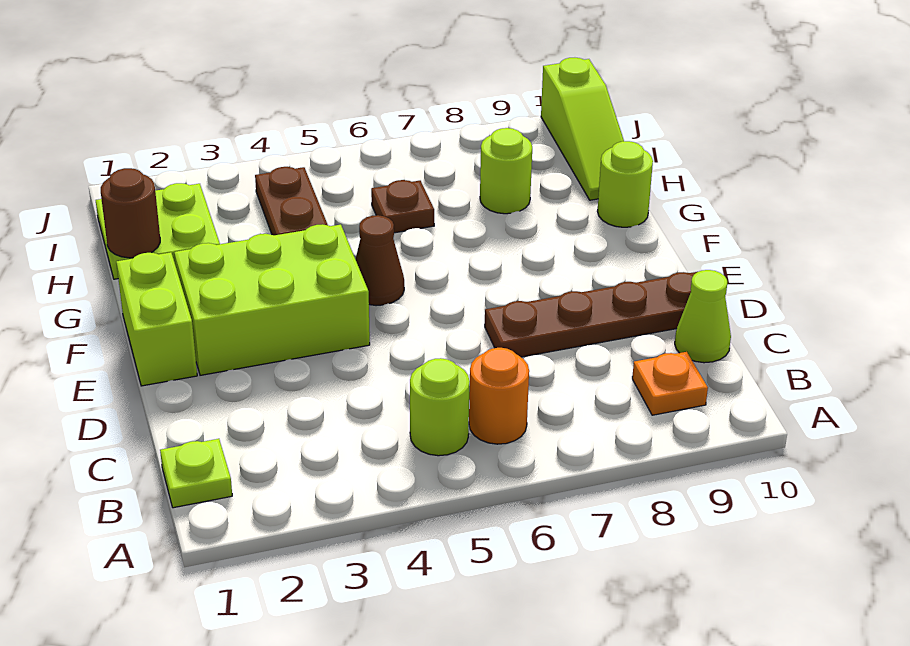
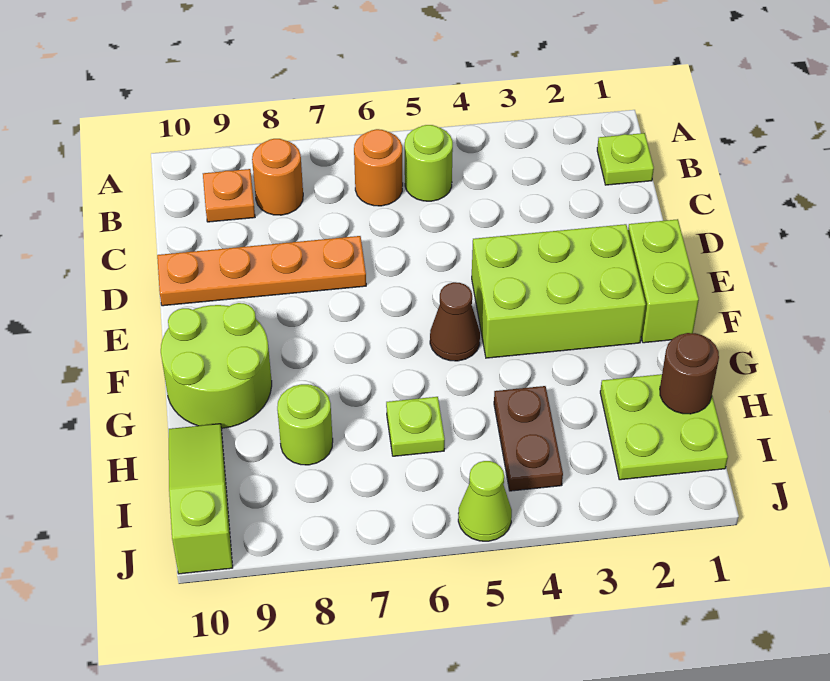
none -> orange round brick B8 level 1
lime cone C10 level 1 -> lime cone J5 level 1
brown plate D7:D10 level 1 -> orange plate D7:D10 level 1
lime round brick G10 level 1 -> lime round brick F9:G10 level 1
brown plate H6 level 1 -> lime plate H6 level 1

